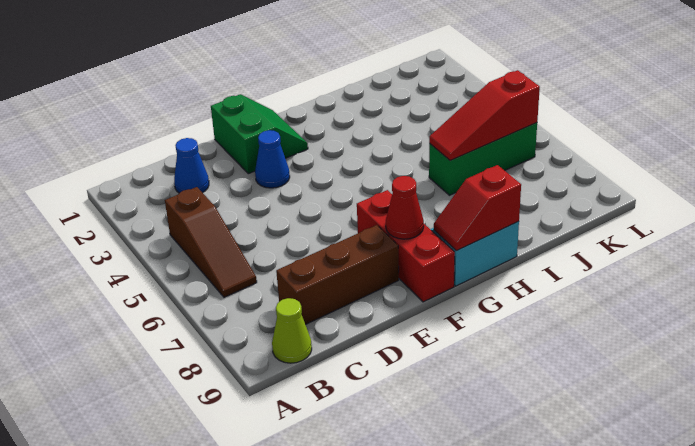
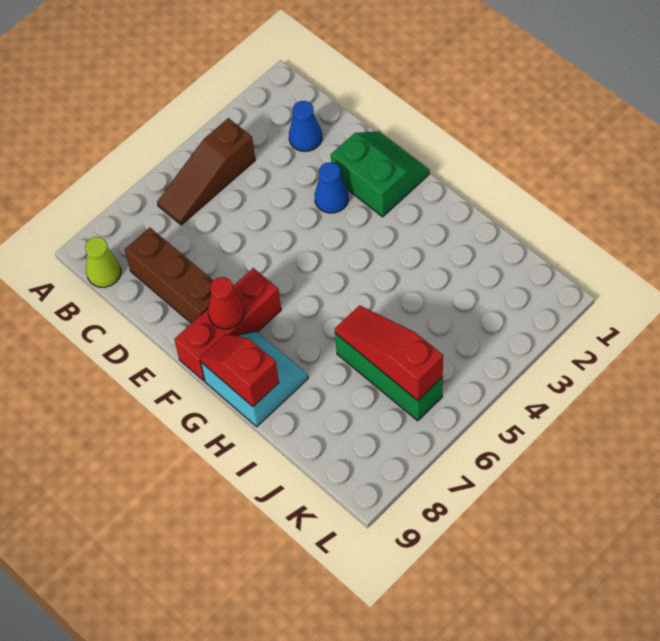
green slope E1:F2 level 1 top E -> green slope E1:F2 level 1 top 2

